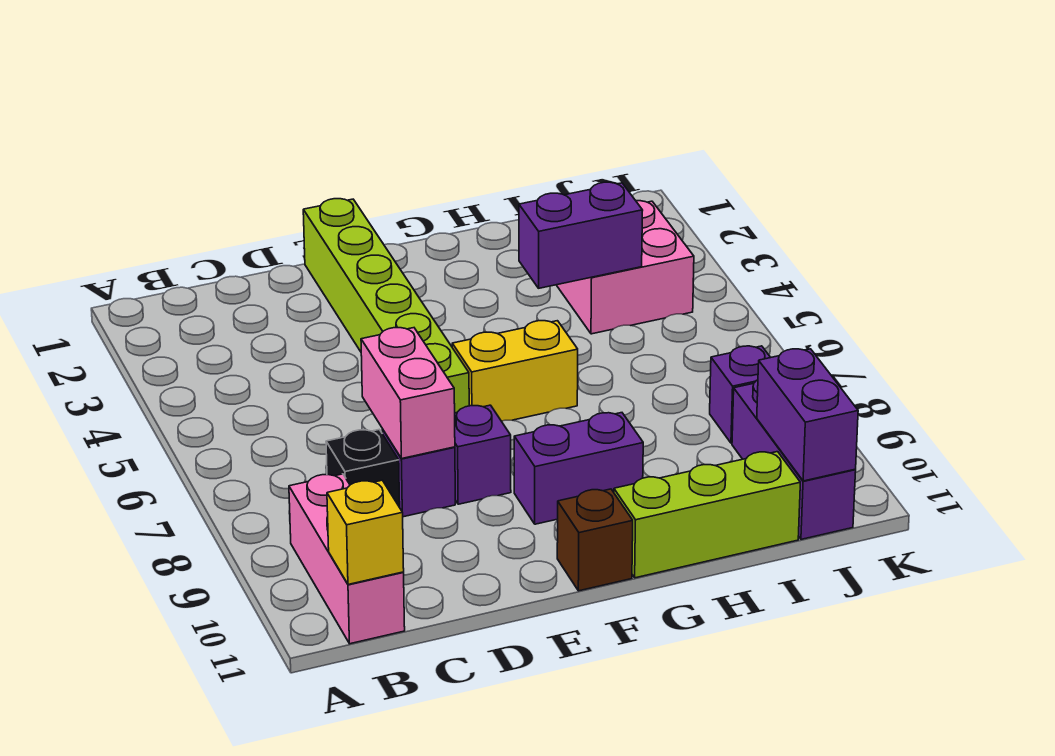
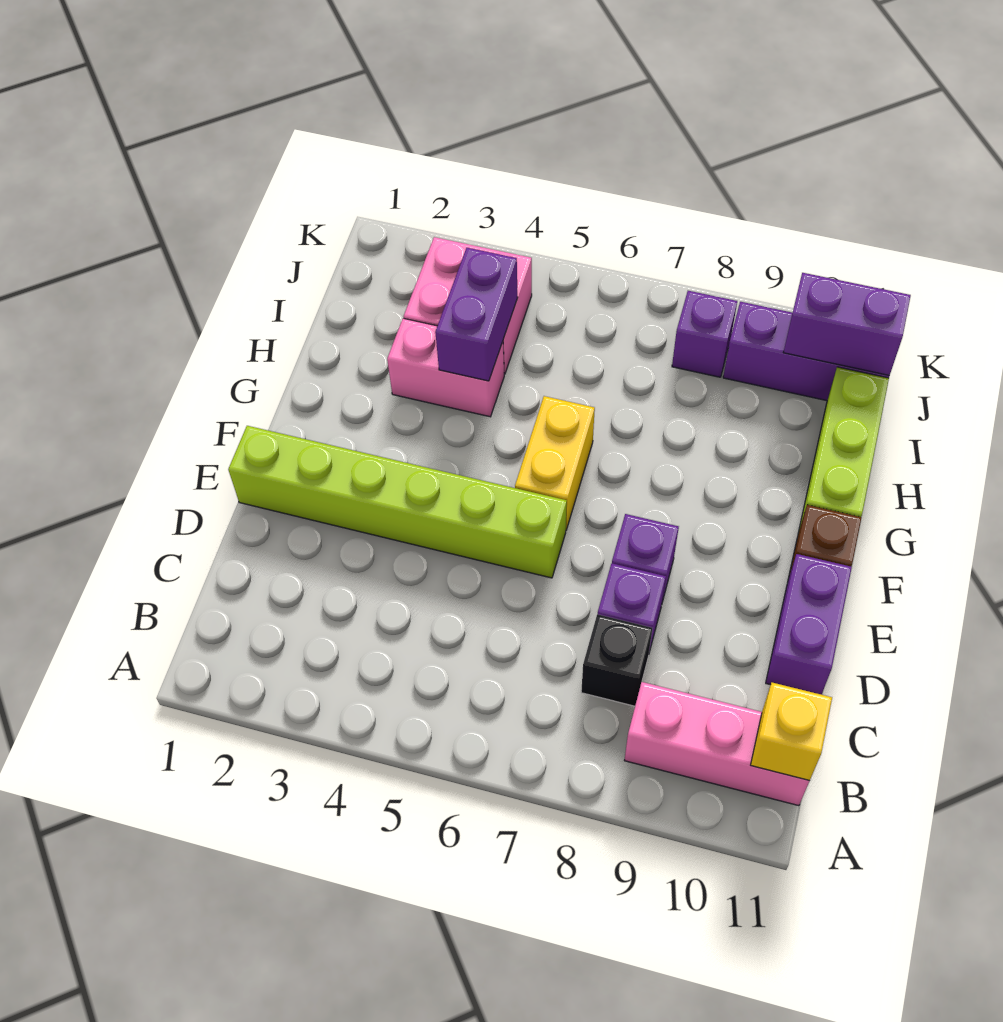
pink brick D7:D8 level 2 -> pink brick H3:H4 level 1
purple brick F9:G9 level 1 -> purple brick D11:E11 level 1

